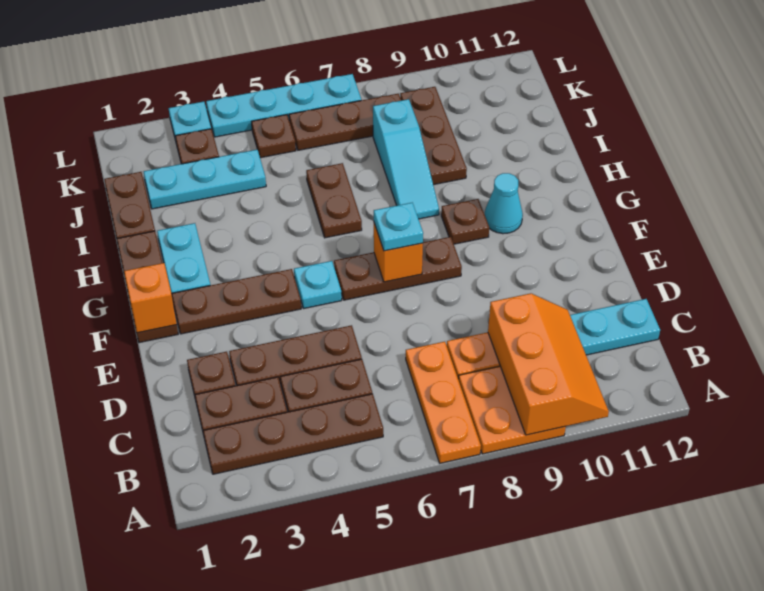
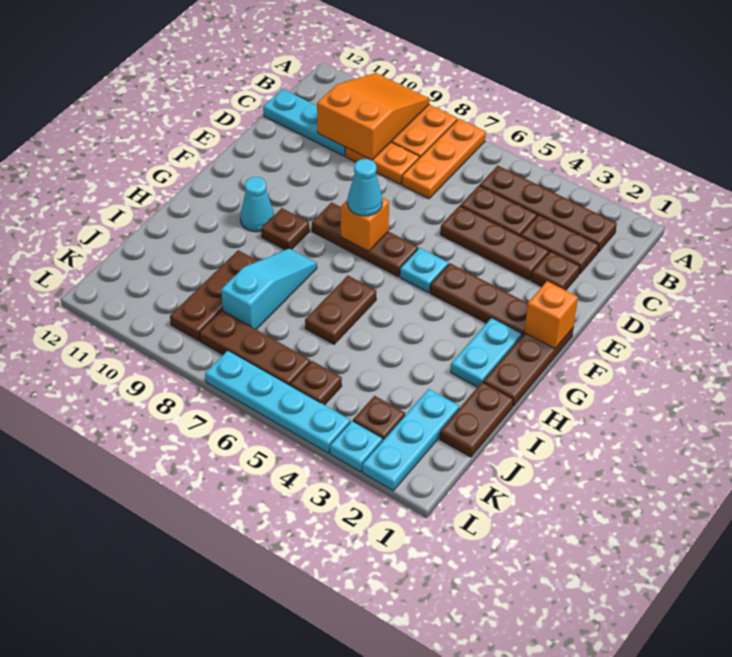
orange slope A9:C10 level 2 top 9 -> orange slope A9:C10 level 2 top C
cyan plate F7 level 3 -> cyan cone F7 level 3
cyan plate J2:J4 level 1 -> cyan plate J2:L2 level 1

